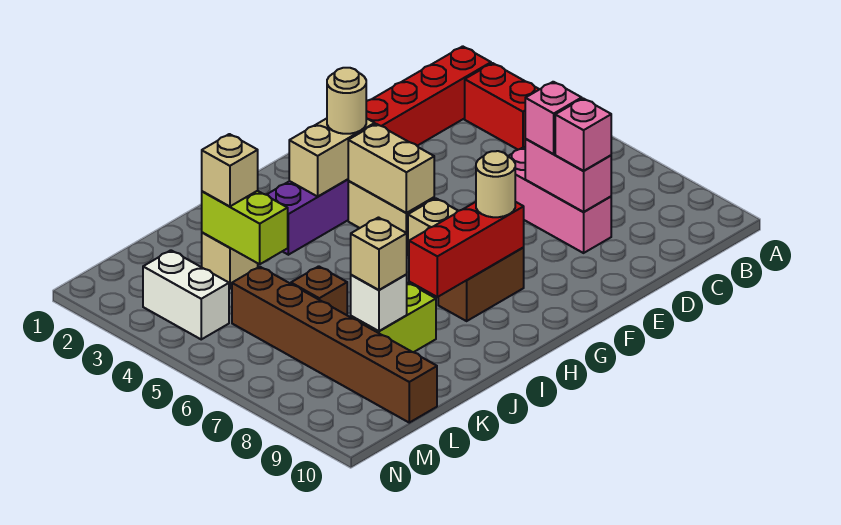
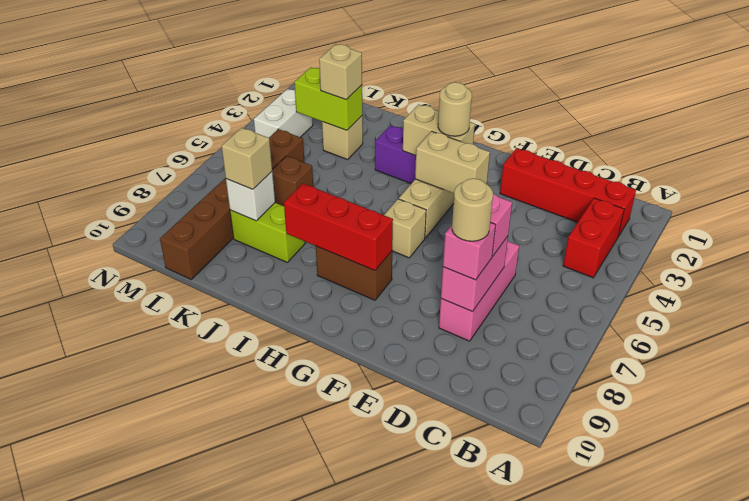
tan brick G4:G5 level 2 -> tan brick F4:G4 level 2
tan round brick G8 level 3 -> tan round brick D8 level 4
lime brick K3:K4 level 2 -> lime brick K3:L3 level 2

